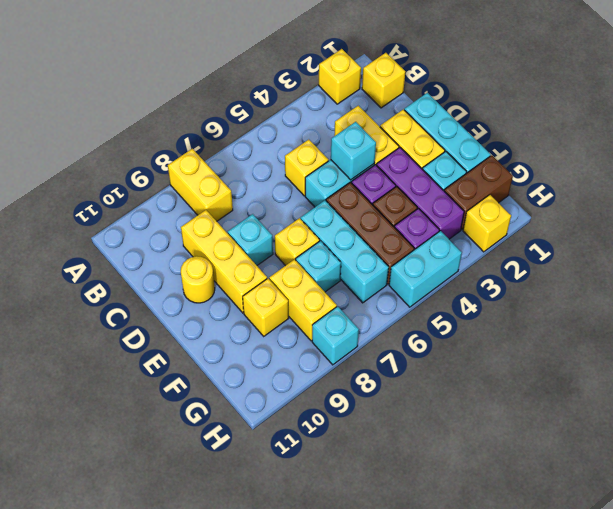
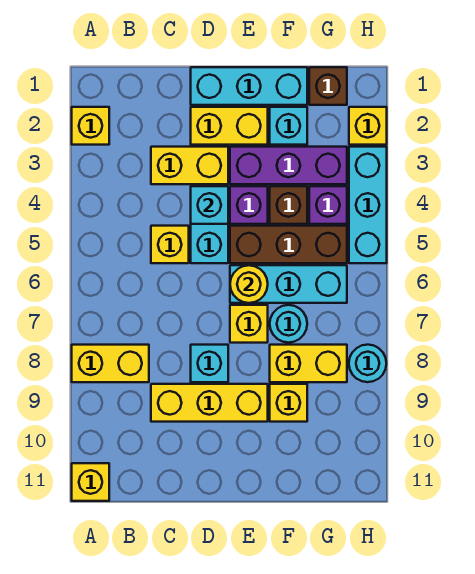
yellow brick B1 level 1 -> yellow brick A11 level 1
yellow round brick D10 level 1 -> yellow round brick E6 level 2
cyan brick F7 level 1 -> cyan round brick F7 level 1
brown brick G1:G2 level 1 -> brown brick G1 level 1
cyan brick H4:H5 level 1 -> cyan brick H3:H5 level 1
cyan brick H8 level 1 -> cyan round brick H8 level 1

